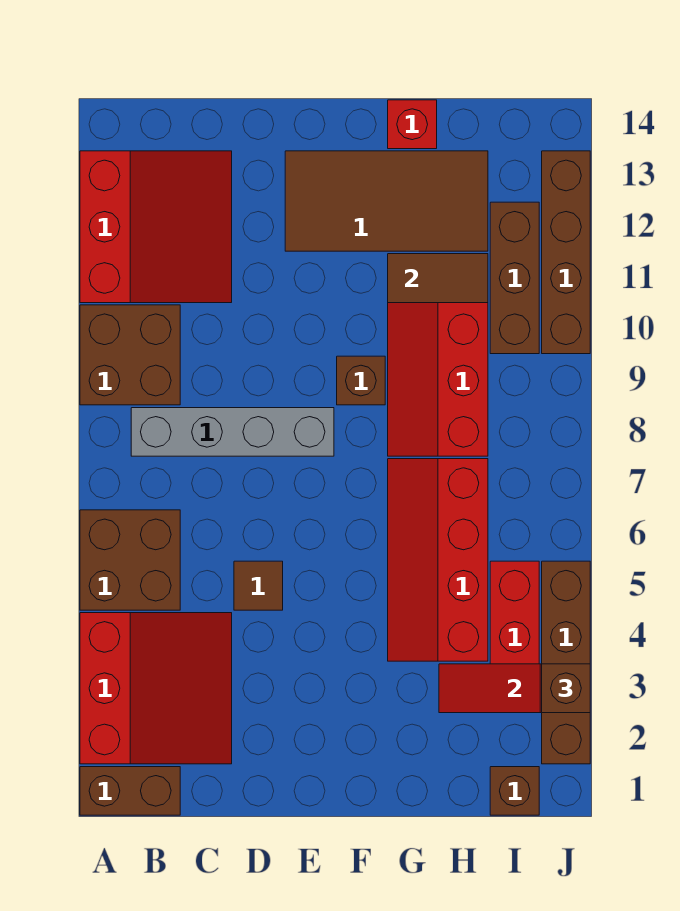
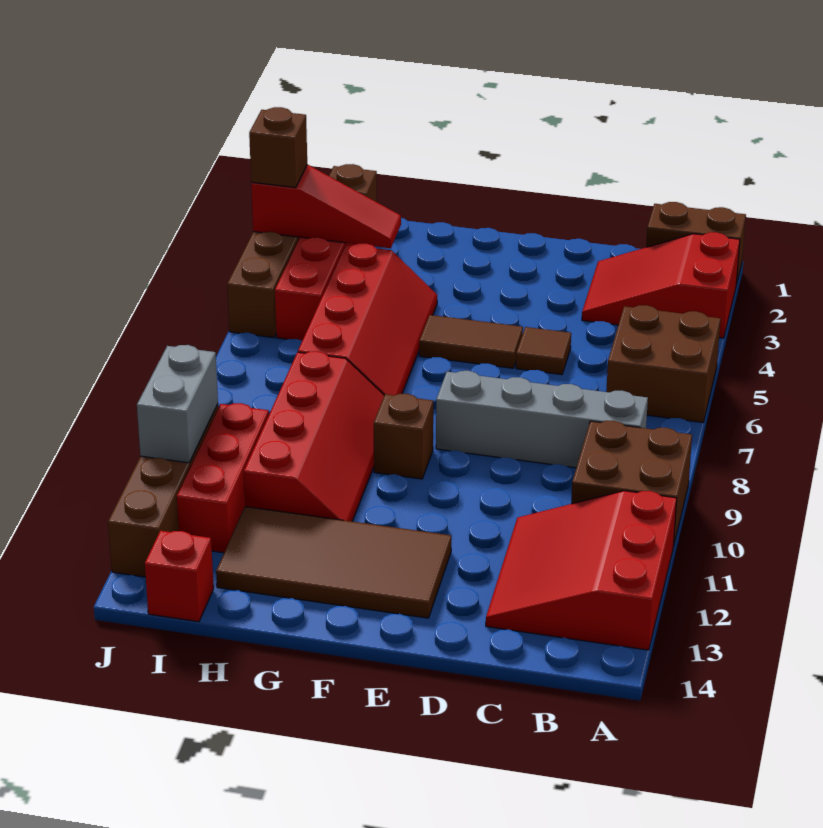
red slope A2:C4 level 1 top A -> red slope A2:C3 level 1 top A
brown tile G11:H11 level 2 -> brown tile E5:F5 level 1
red brick G14 level 1 -> red brick I14 level 1
brown brick I10:I12 level 1 -> red brick I10:I12 level 1
none -> grey brick J10:J11 level 2

